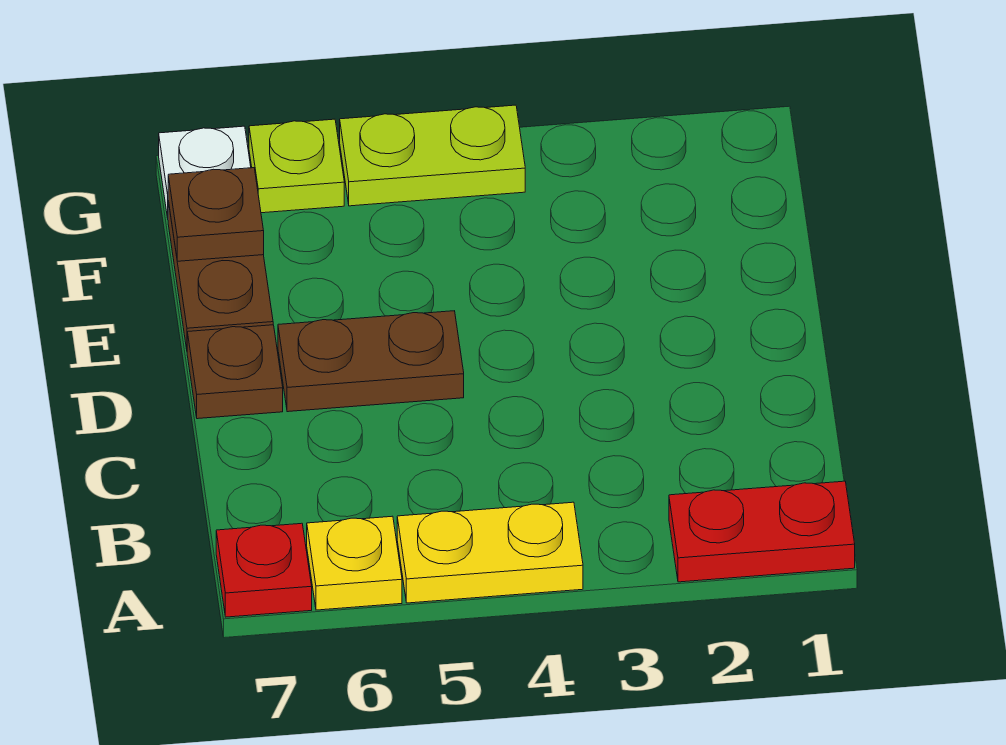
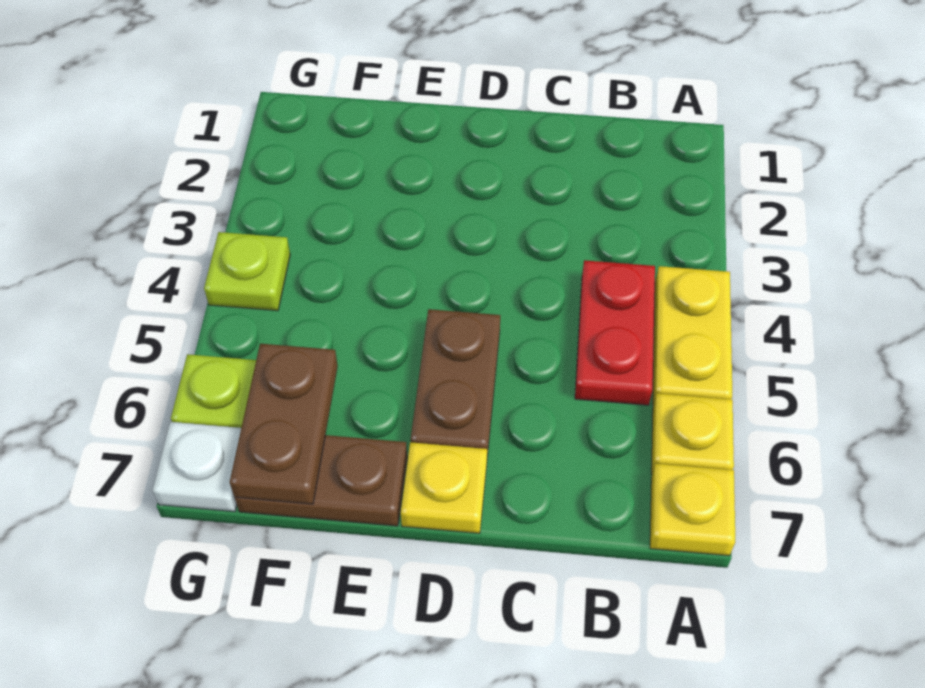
red plate A1:A2 level 1 -> red plate B4:B5 level 1
red plate A7 level 1 -> yellow plate A7 level 1
brown plate D7 level 1 -> yellow plate D7 level 1
brown plate F7 level 2 -> brown plate F6:F7 level 2
lime plate G4:G5 level 1 -> lime plate G4 level 1

